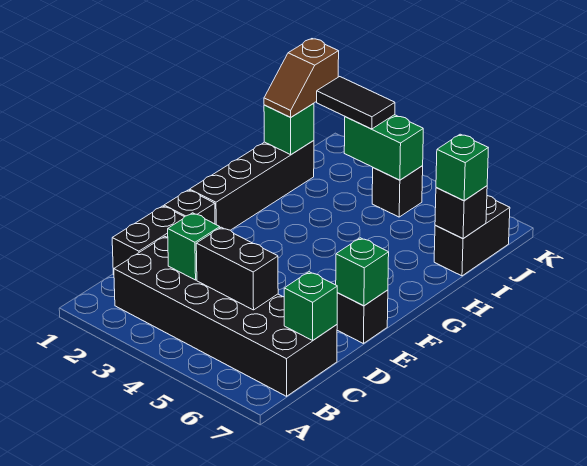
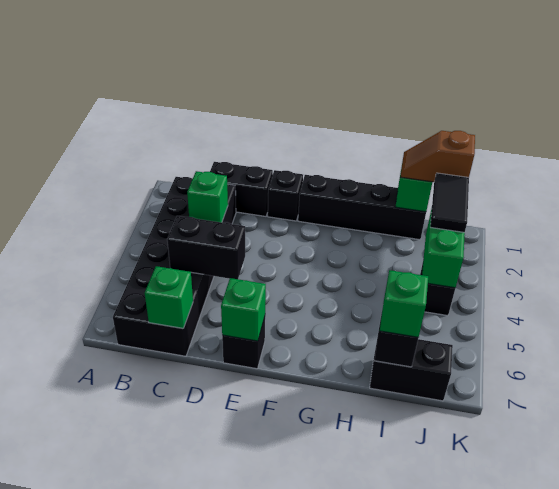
black brick C4:C5 level 2 -> black brick C5:D5 level 2

